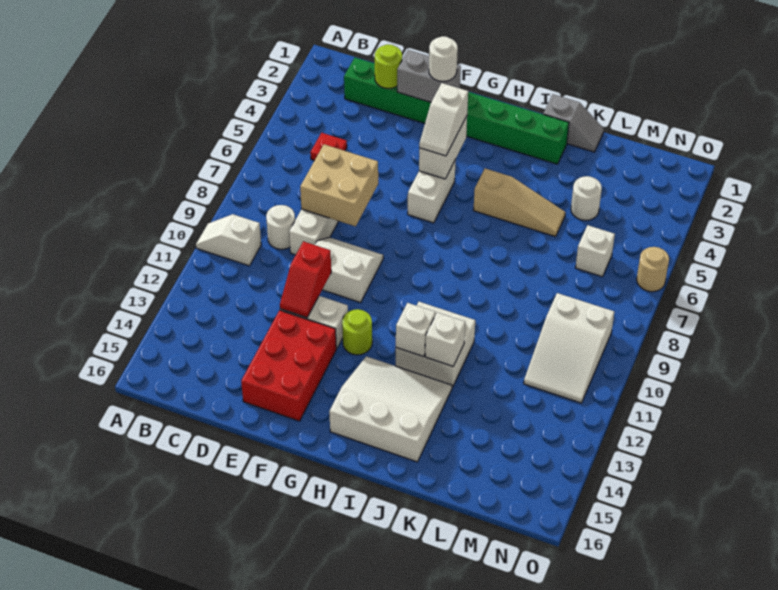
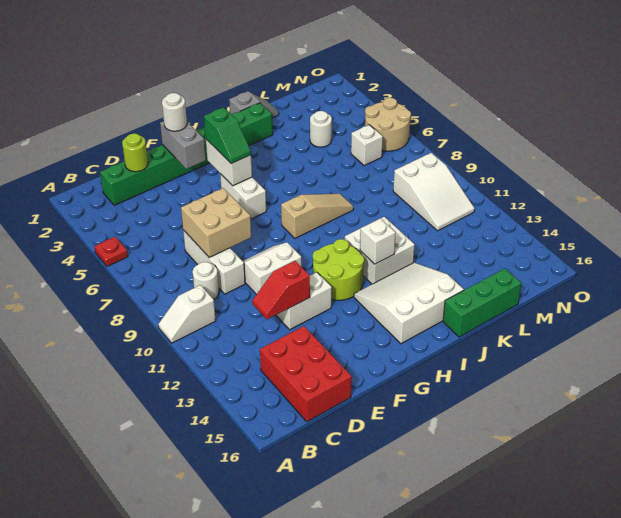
red plate C5 level 1 -> red plate A5 level 1
grey brick E2:F2 level 2 -> grey brick F2:F3 level 2
red slope E11:E12 level 2 top 11 -> red slope D12:E12 level 2 top E
red brick E13:F15 level 1 -> red brick C14:D16 level 1
white slope G4:G5 level 3 top 4 -> green slope G4:G5 level 3 top 4
lime round brick G12 level 1 -> lime round brick G11:H12 level 1
tan slope I5:K5 level 1 top I -> tan slope H8:J8 level 1 top H
white brick J12 level 2 -> none
none -> green brick J16:L16 level 1
tan round brick O6 level 1 -> tan round brick N5:O6 level 1

